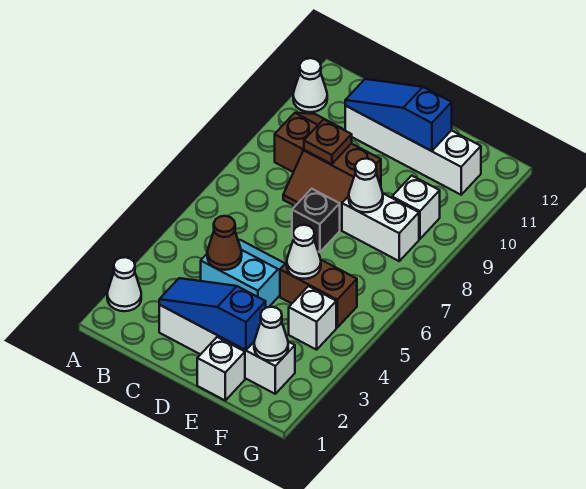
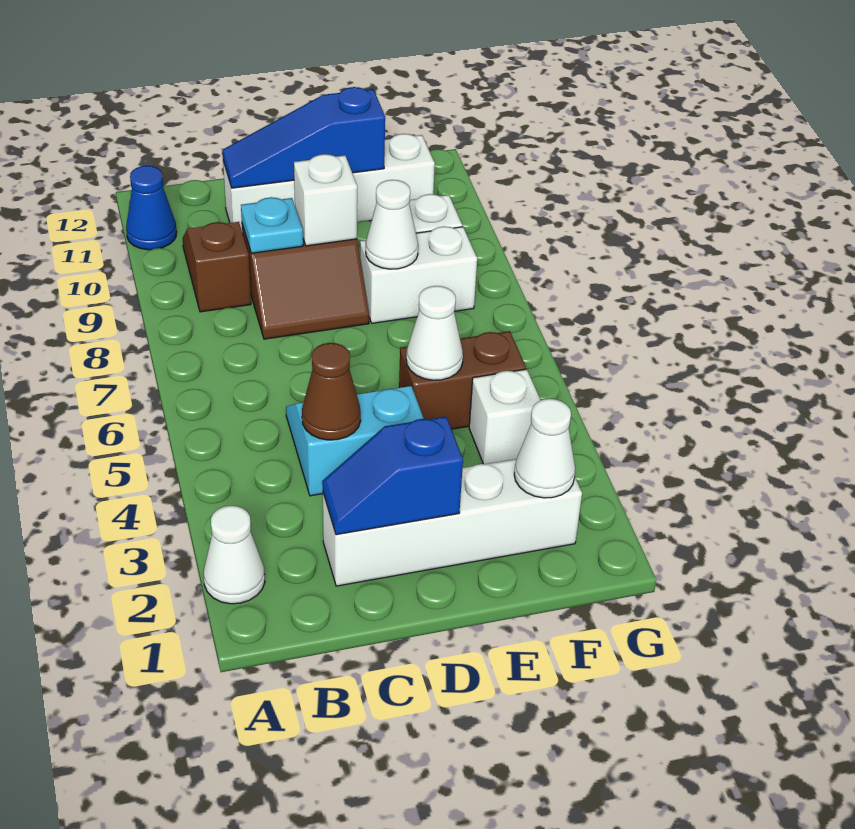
white cone A11 level 1 -> blue cone A11 level 1
blue slope C2:E2 level 2 top E -> blue slope C2:D2 level 2 top D
brown plate C9 level 2 -> cyan plate C9 level 2
black brick D7 level 1 -> none
white brick E1 level 1 -> white brick D9 level 2

